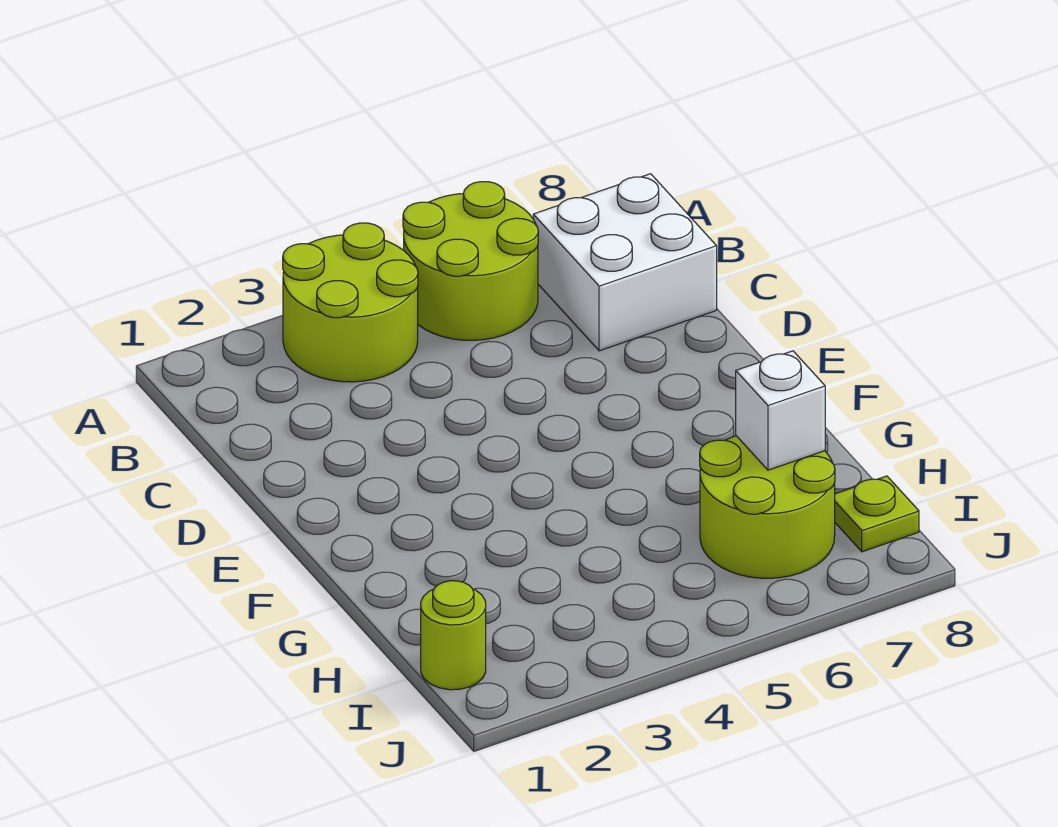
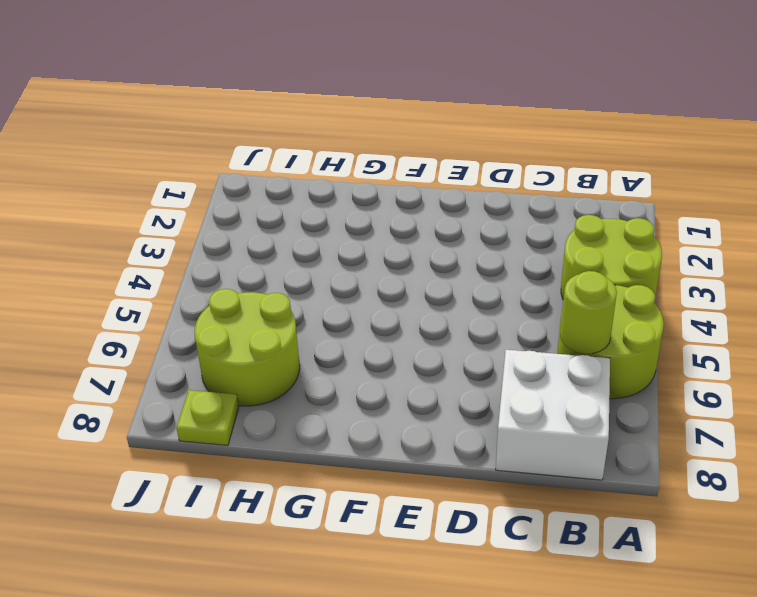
white brick H7 level 2 -> none
lime round brick I1 level 1 -> lime round brick B6 level 2

